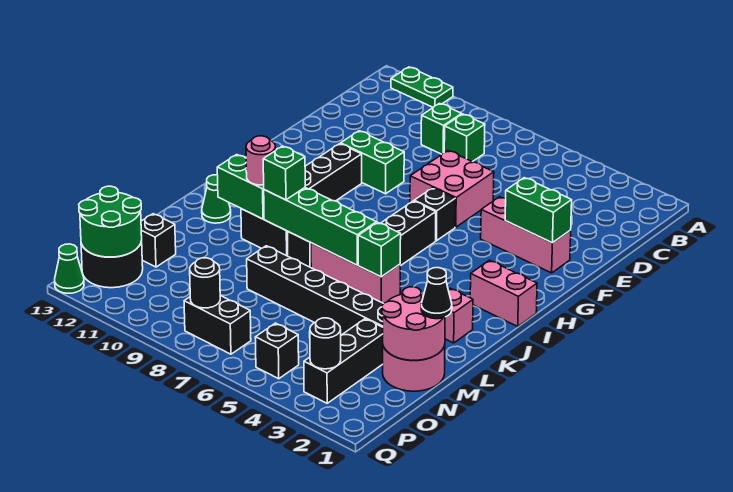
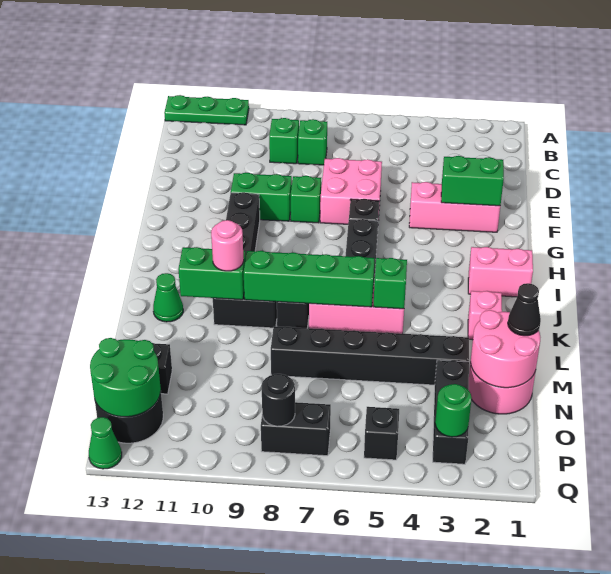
green plate A11:A12 level 1 -> green plate A11:A13 level 1
green brick K9 level 3 -> green brick F8 level 1
black round brick P3 level 2 -> green round brick P3 level 2

